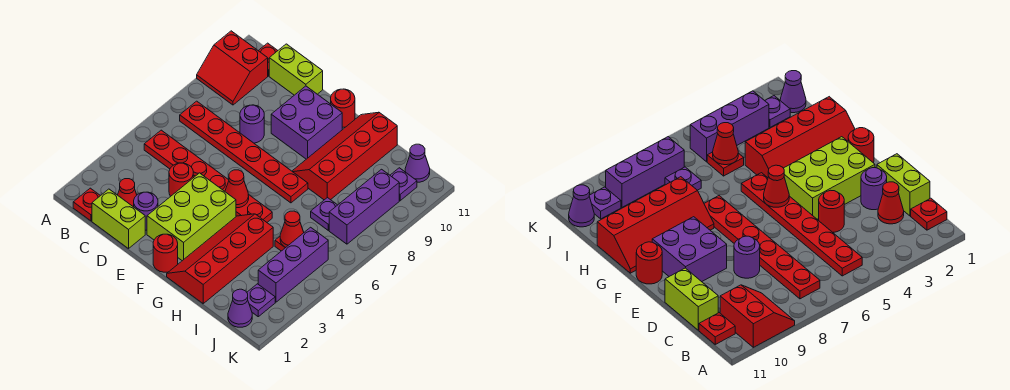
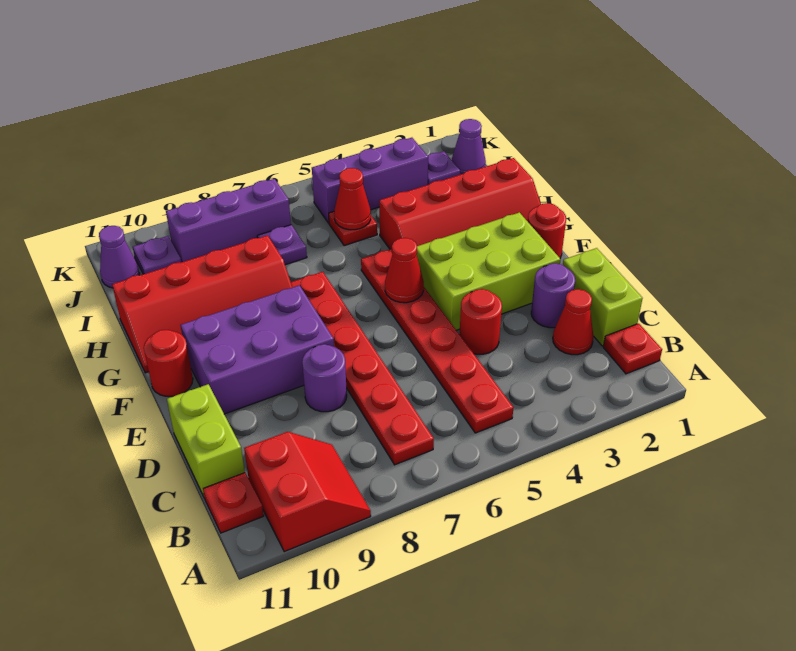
purple brick E9:F10 level 1 -> purple brick E8:F10 level 1

